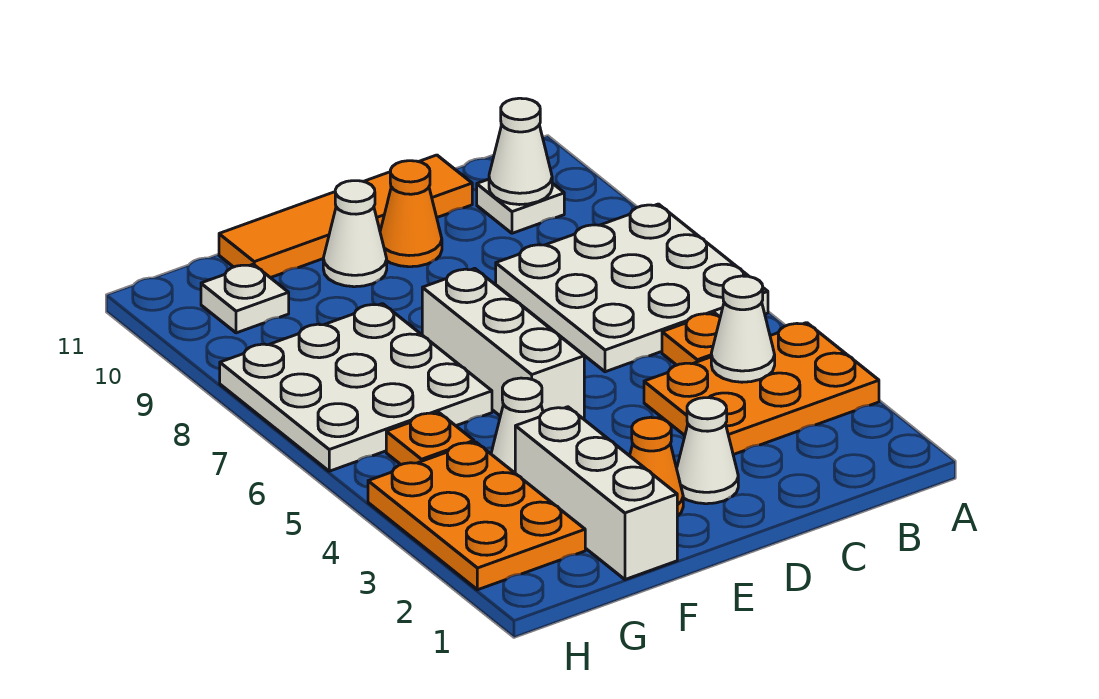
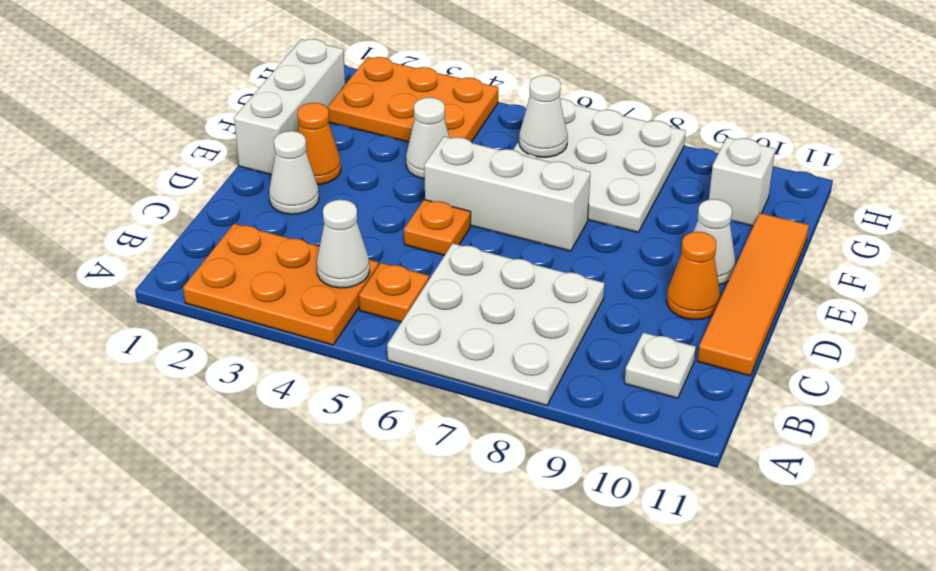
orange plate A3:C4 level 1 -> orange plate A2:B4 level 1
white cone B10 level 2 -> white cone G6 level 2
white brick F1:F3 level 1 -> white brick E1:G1 level 1
orange plate G5 level 1 -> orange plate D5 level 1
white plate G10 level 1 -> white brick G10 level 1

